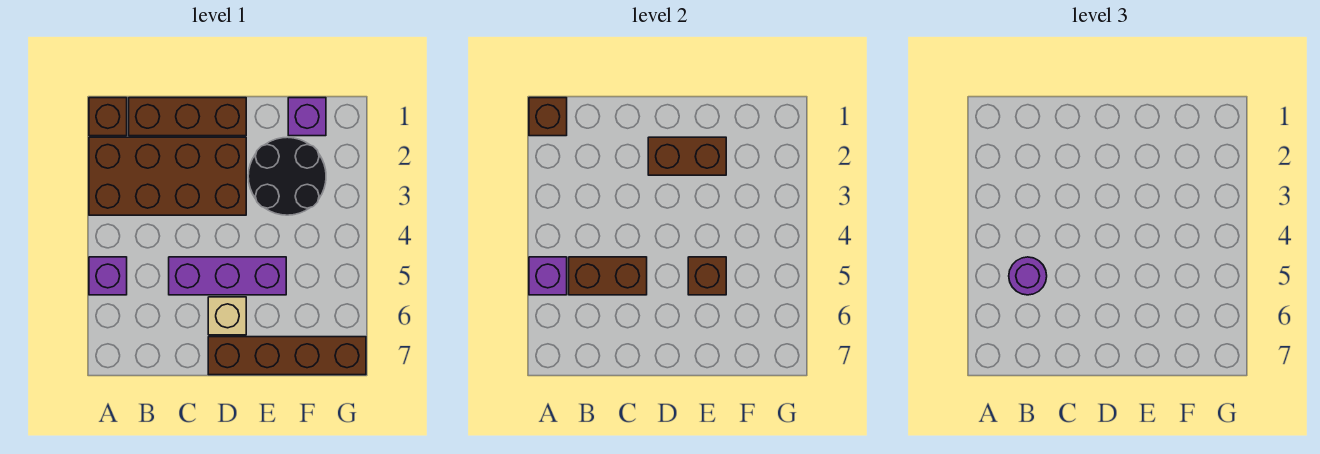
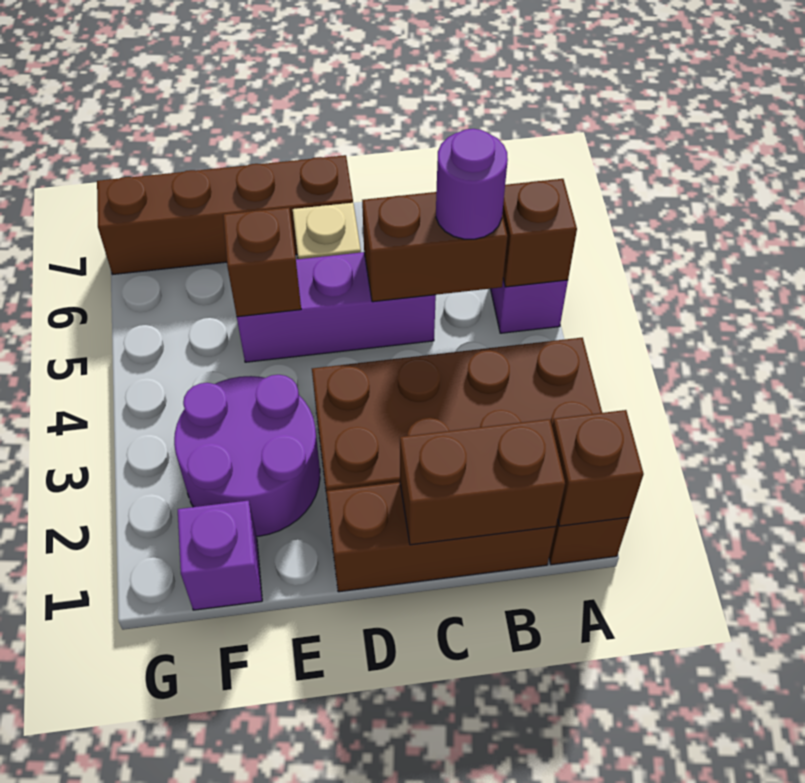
purple brick A5 level 2 -> brown brick A5 level 2
brown brick D2:E2 level 2 -> brown brick B1:C1 level 2
black round brick E2:F3 level 1 -> purple round brick E2:F3 level 1

